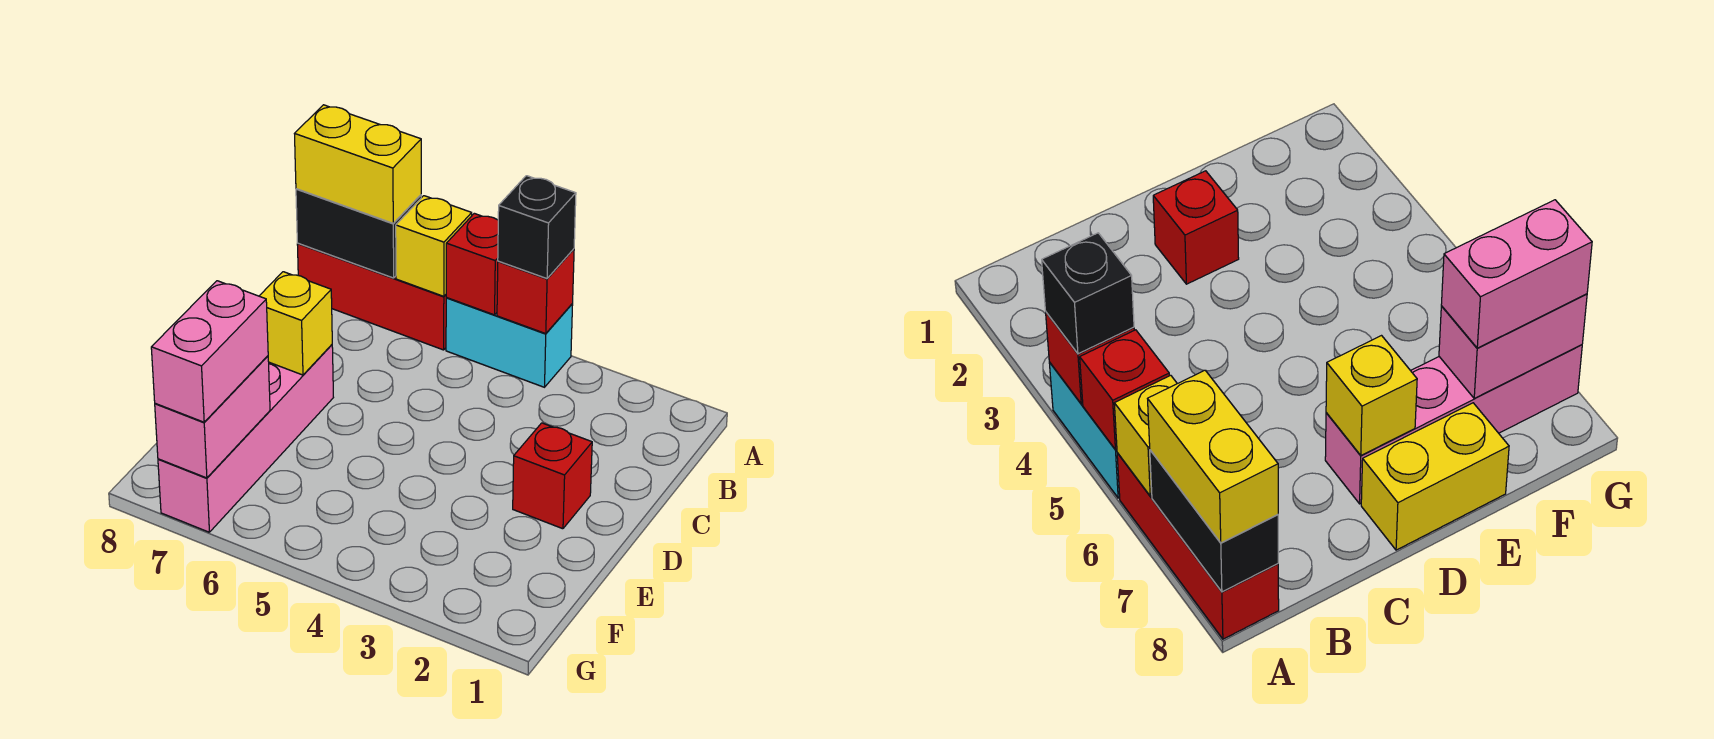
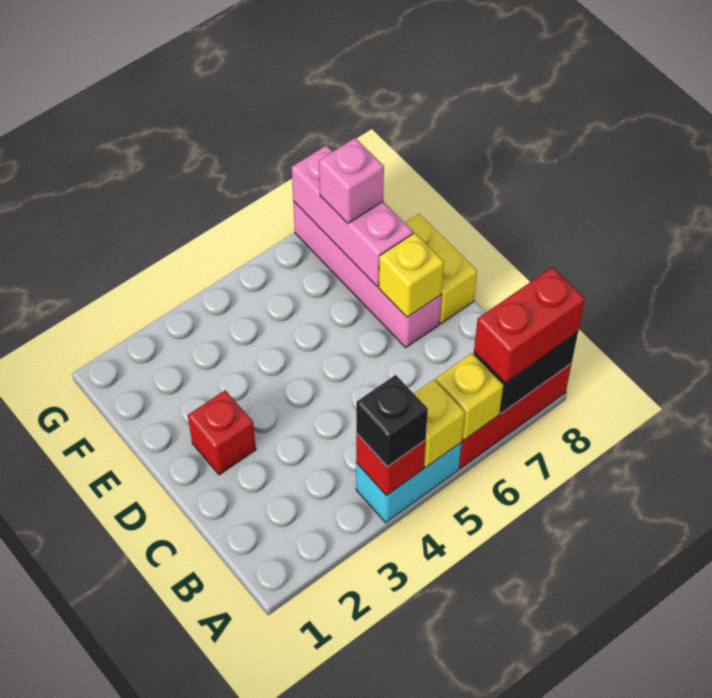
red brick A5 level 2 -> yellow brick A5 level 2
yellow brick A7:A8 level 3 -> red brick A7:A8 level 3
pink brick F7:G7 level 2 -> pink brick E7:G7 level 2
pink brick F7:G7 level 3 -> pink brick F7 level 3

